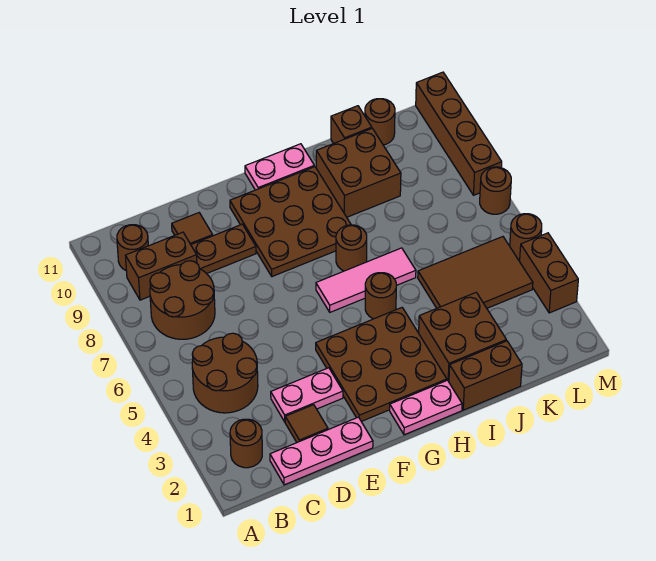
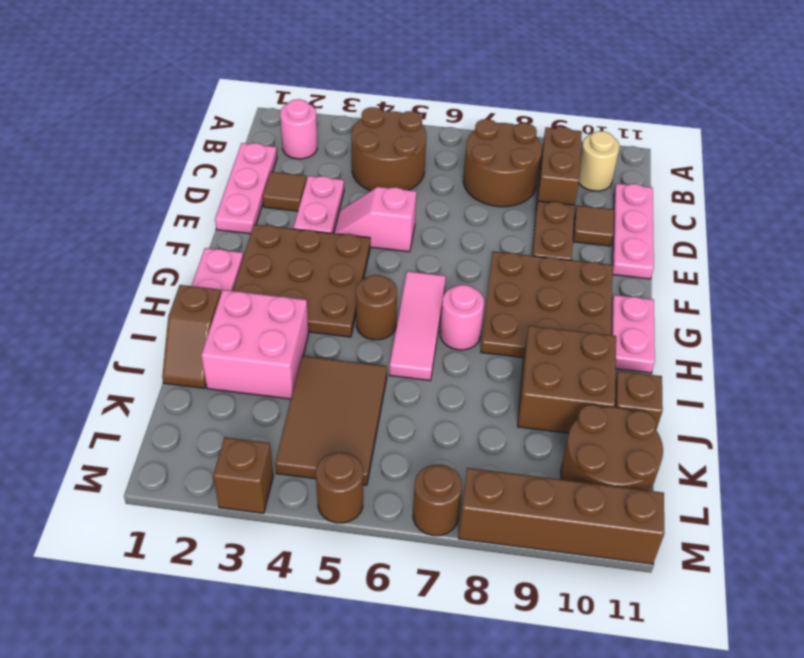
brown round brick B2 level 1 -> pink round brick B2 level 1
brown round brick B10 level 1 -> tan round brick B10 level 1
none -> pink plate C11:E11 level 1
none -> pink slope E4:E5 level 1 top 5
brown round brick H7 level 1 -> pink round brick H7 level 1
brown brick I1:J1 level 1 -> brown slope I1:J1 level 1 top I
brown brick I2:J3 level 1 -> pink brick I2:J3 level 1
brown round brick K11 level 1 -> brown round brick K10:L11 level 1
brown brick M3:M4 level 1 -> brown brick M3 level 1

